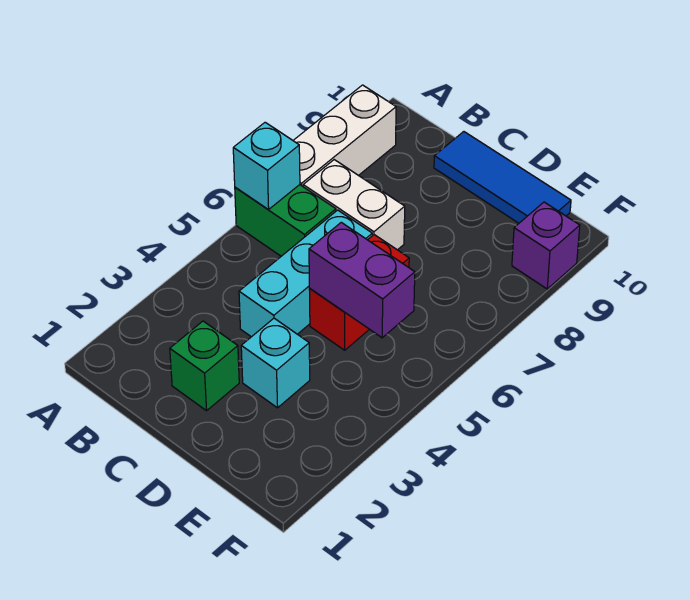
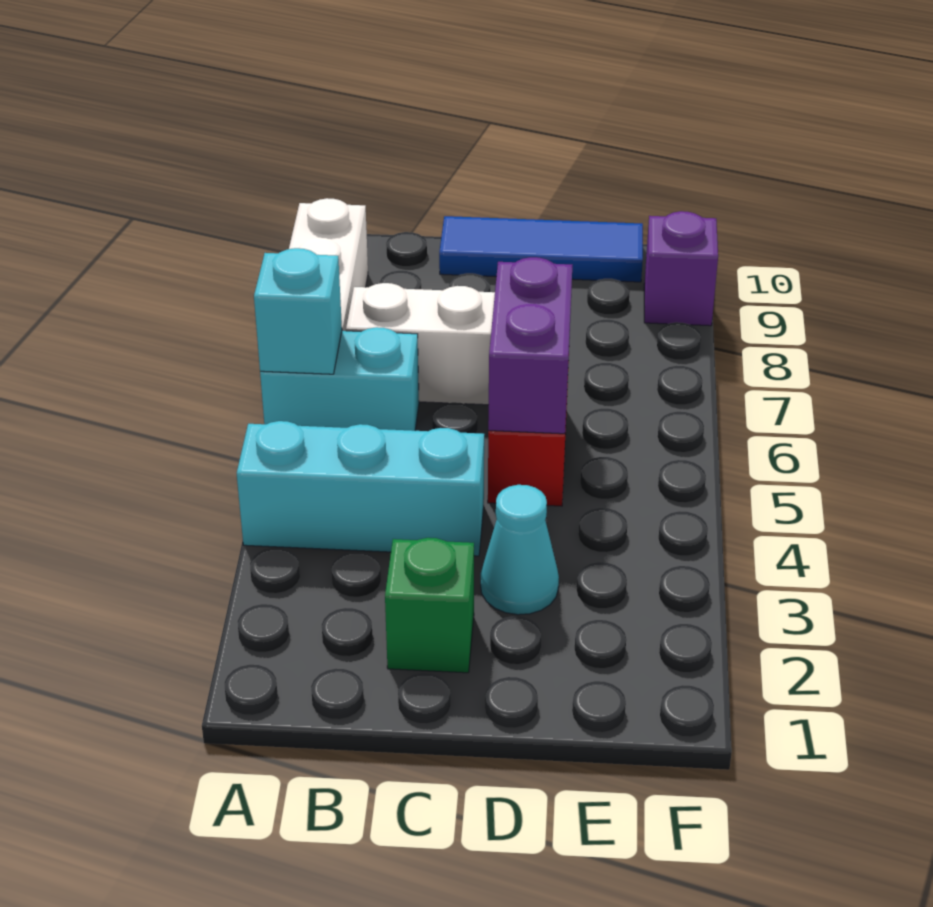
green brick A6:B6 level 1 -> cyan brick A6:B6 level 1
cyan brick C4:C6 level 1 -> cyan brick A4:C4 level 1
cyan brick D3 level 1 -> cyan cone D3 level 1
purple brick D5:E5 level 2 -> purple brick D5:D6 level 2

